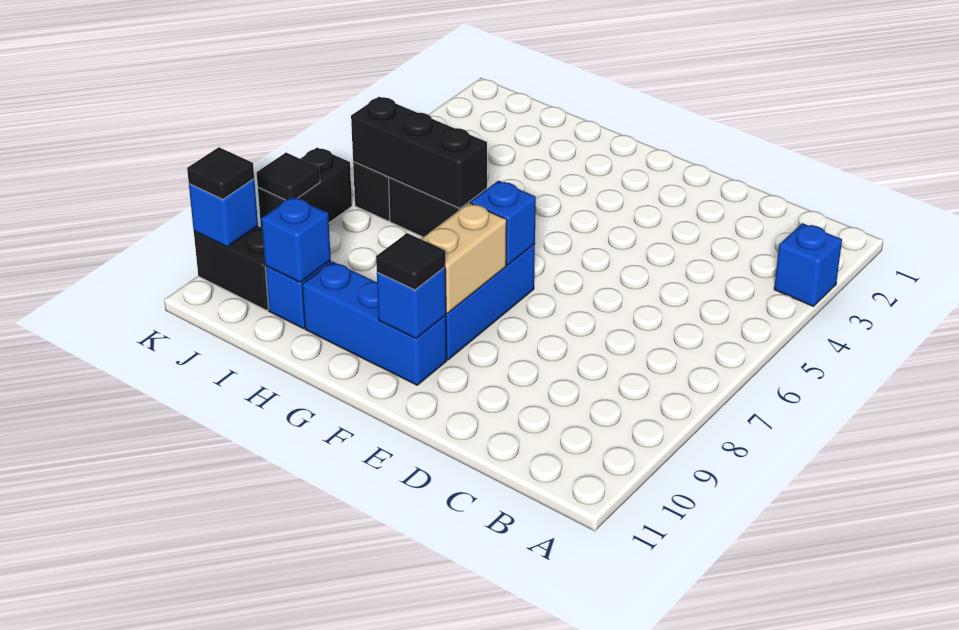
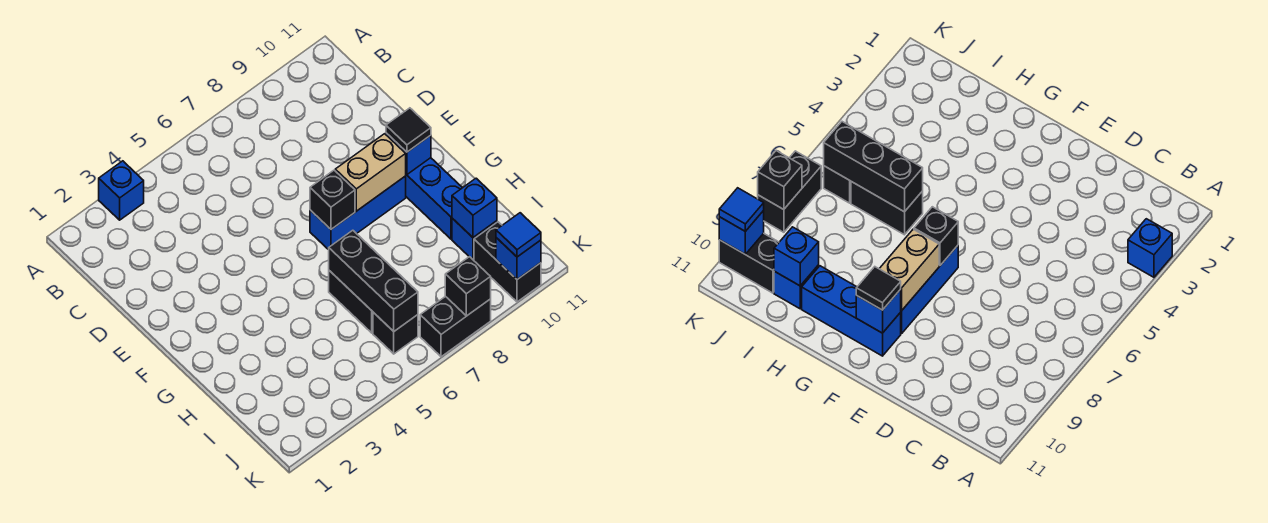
blue brick F7 level 2 -> black brick F7 level 2
black tile K8 level 2 -> black brick K8 level 2
black tile K10 level 3 -> blue tile K10 level 3

